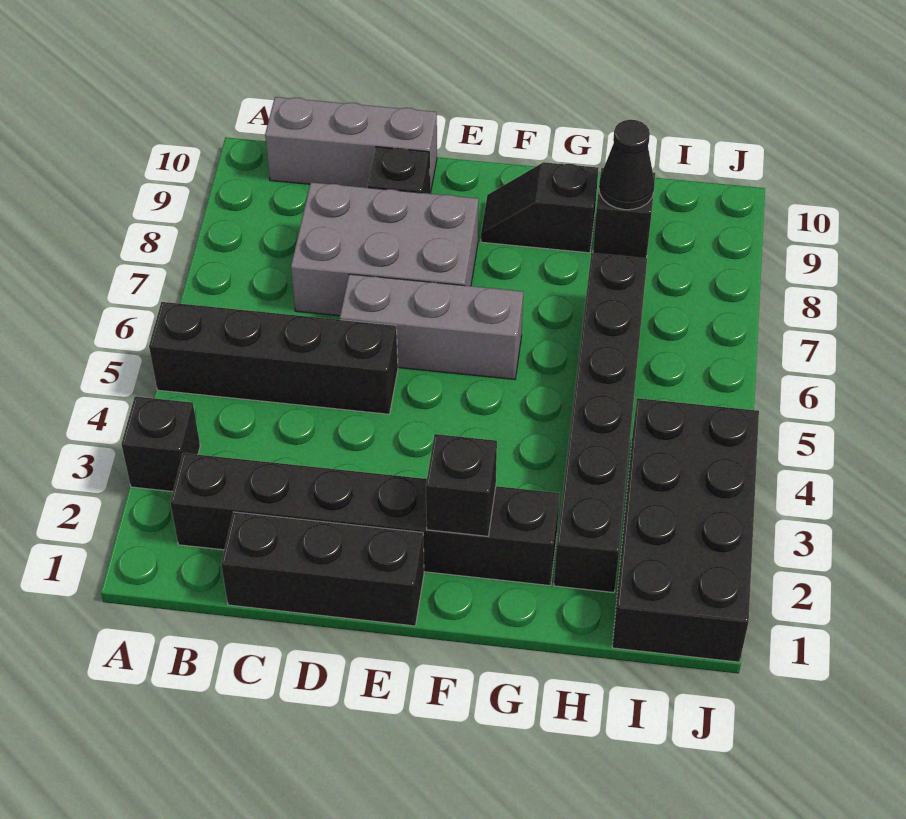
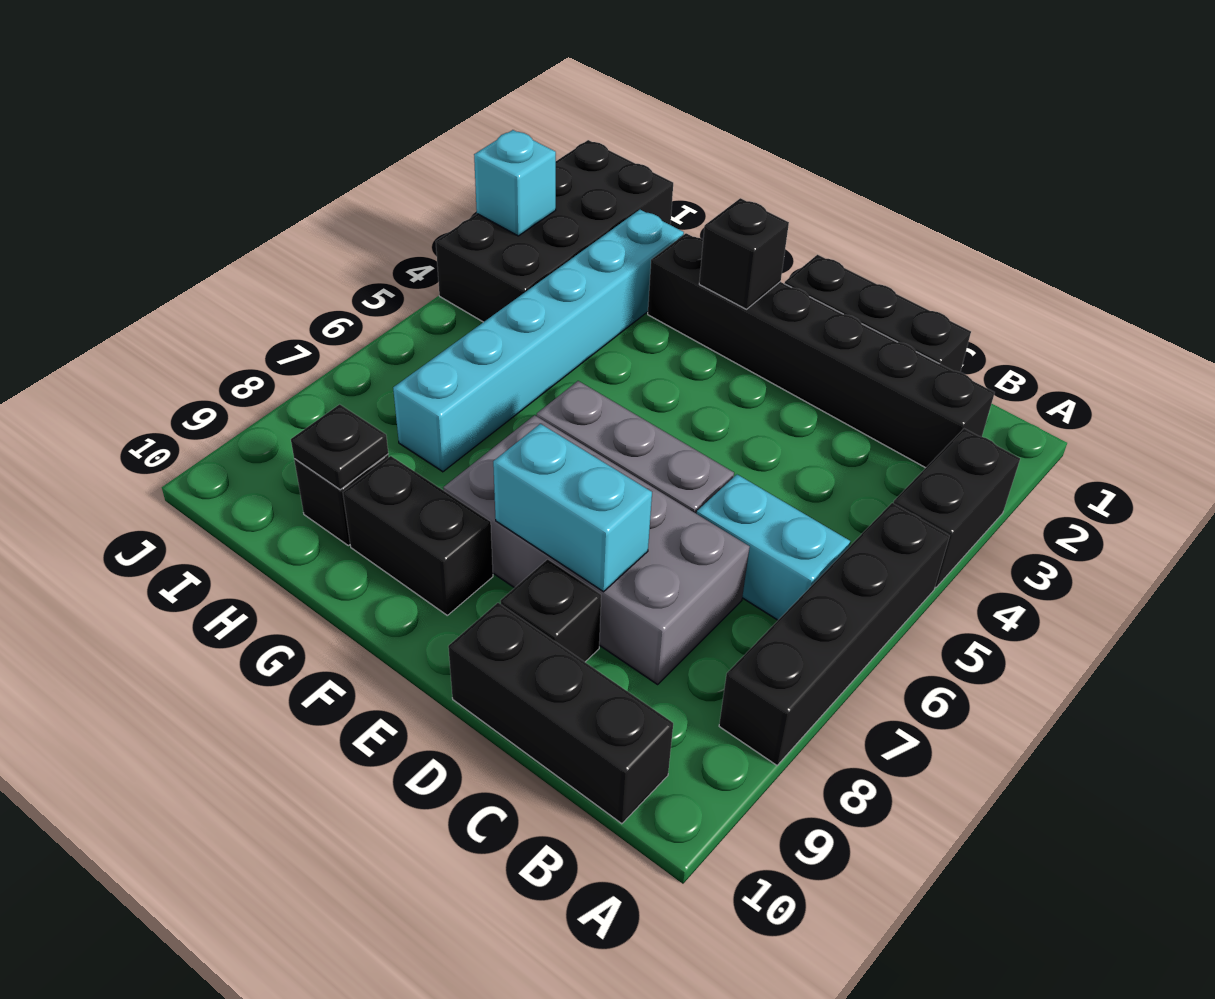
black brick A3 level 1 -> black brick A3:A4 level 1
black brick A5:D5 level 1 -> black brick A5:A8 level 1
none -> cyan brick B6:C6 level 1
grey brick B10:D10 level 1 -> black brick B10:D10 level 1
grey brick C7:E8 level 1 -> grey brick C7:F8 level 1
none -> cyan brick D8:E8 level 2
black slope F9:G9 level 1 top G -> black brick F9:G9 level 1
black brick H2:H7 level 1 -> cyan brick H2:H7 level 1
black cone H9 level 2 -> black plate H9 level 2
none -> cyan brick J3 level 2

